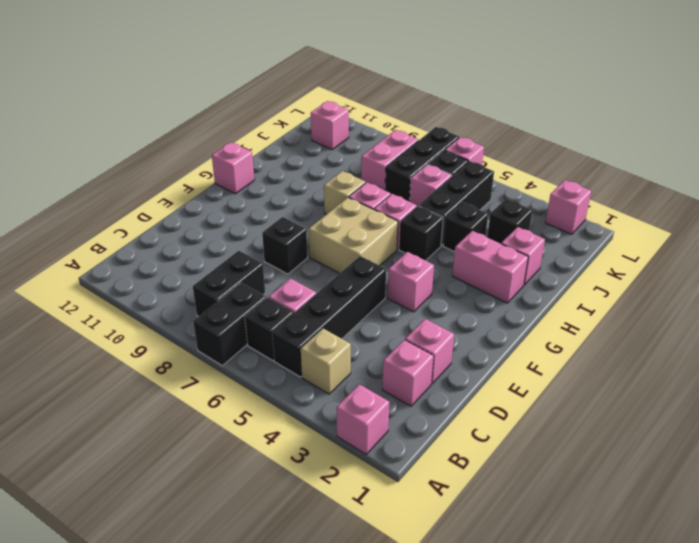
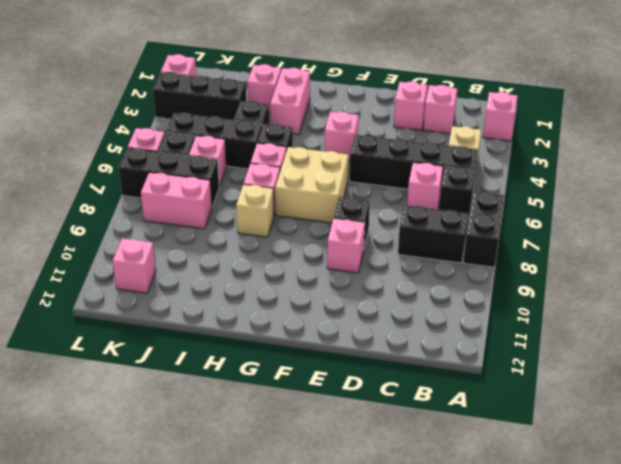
black brick A7:B7 level 1 -> black brick A7:A8 level 1
pink brick G12 level 1 -> pink brick E9 level 1
black brick J3 level 1 -> black brick J3:L3 level 1

